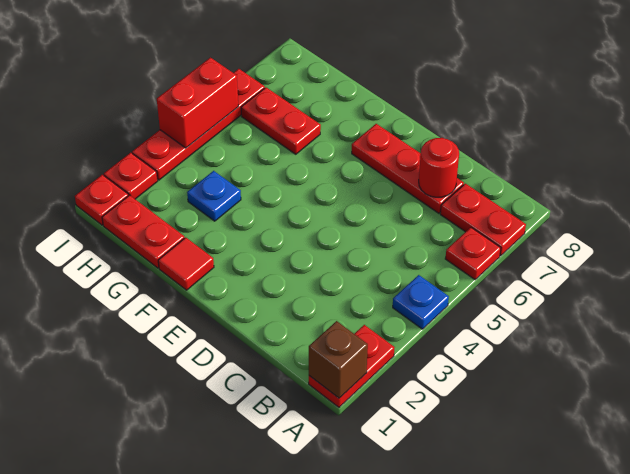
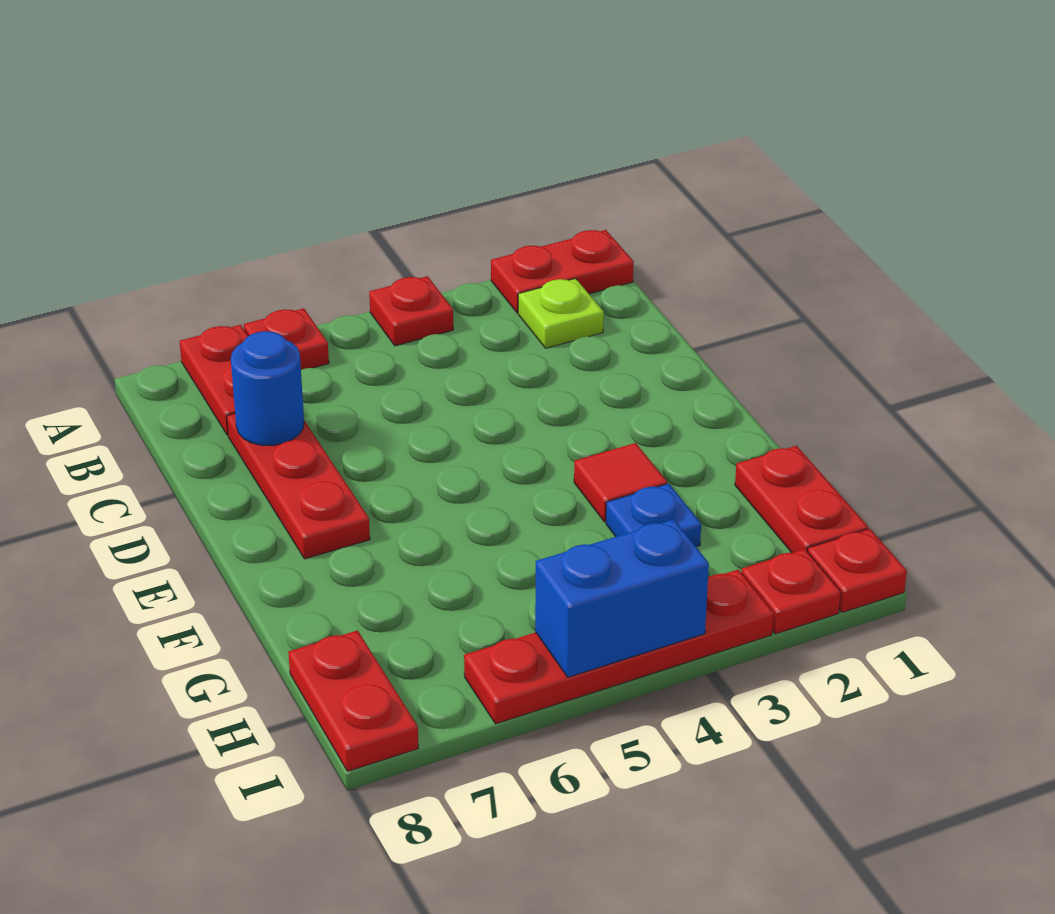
brown brick A1 level 2 -> none
blue plate A4 level 1 -> red plate A4 level 1
none -> lime plate B2 level 1
red round brick C7 level 2 -> blue round brick C7 level 2
red tile F1 level 1 -> red tile F3 level 1
red plate G6:H6 level 1 -> red plate H8:I8 level 1
red brick I4:I5 level 2 -> blue brick I4:I5 level 2

